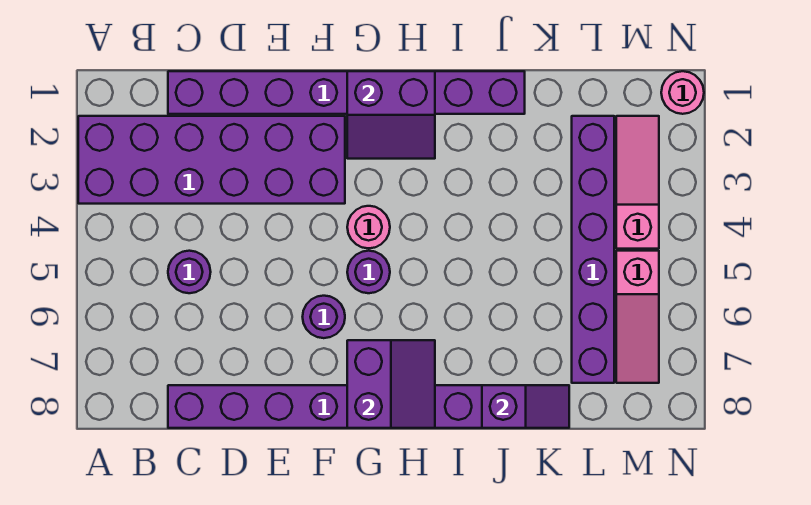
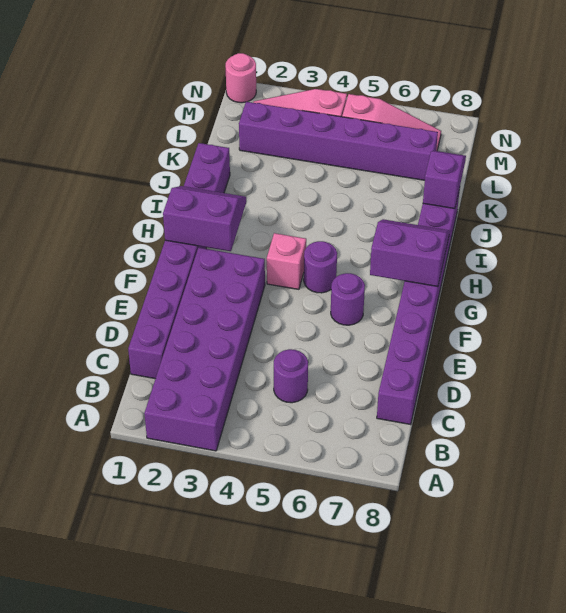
purple slope G1:H2 level 2 top 1 -> purple slope G1:H2 level 2 top G
pink round brick G4 level 1 -> pink brick G4 level 1

